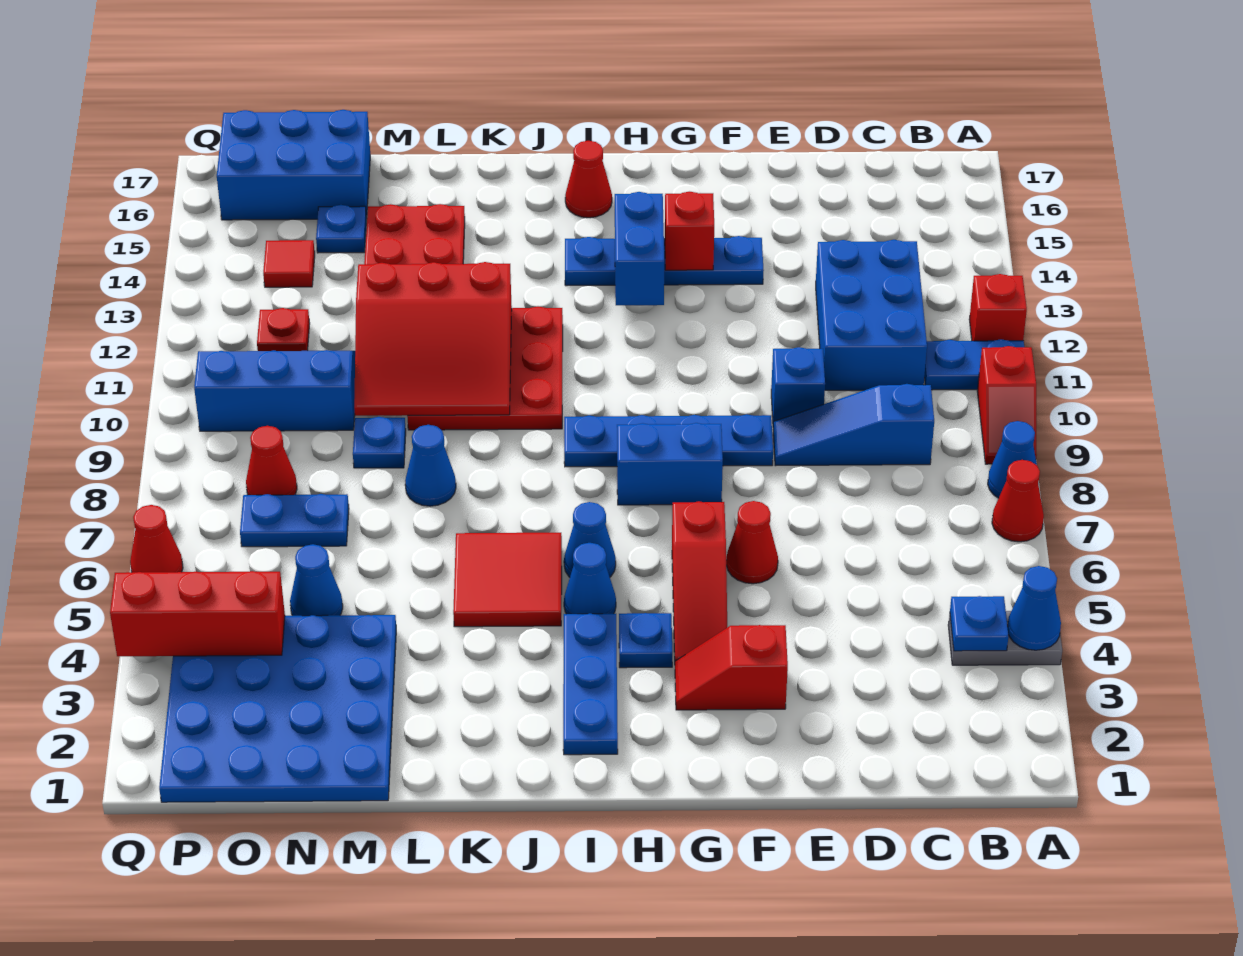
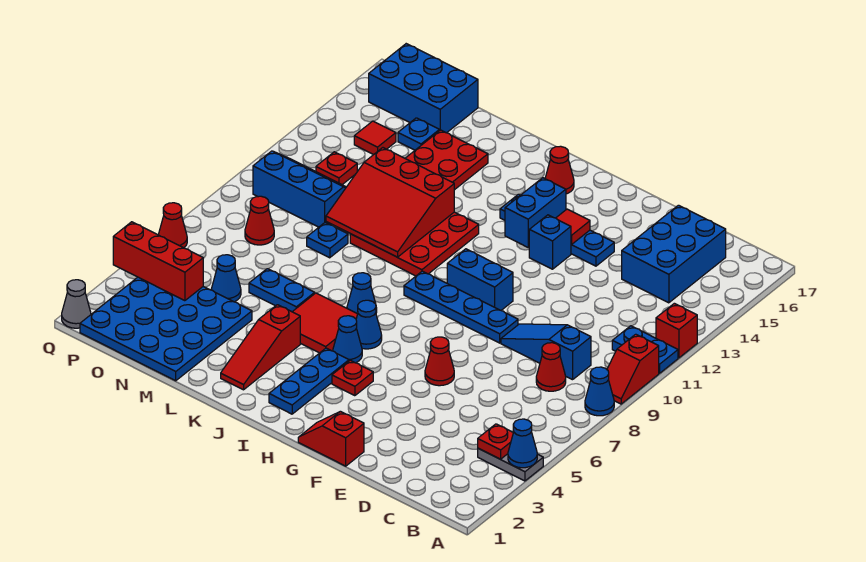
red cone A7 level 1 -> red cone C8 level 1
blue plate B4 level 2 -> red plate B4 level 2
blue brick C11:D13 level 1 -> blue brick C14:D16 level 1
blue brick E10 level 1 -> blue brick G13 level 1
red slope F3:G3 level 1 top F -> red slope F1:G1 level 1 top F
red slope G4:G6 level 1 top 6 -> red slope K2:K4 level 1 top 4
blue brick G8:H8 level 1 -> blue brick G10:H10 level 1
red brick G14 level 2 -> red tile G14 level 2
blue plate H4 level 1 -> red plate H4 level 1
blue cone L8 level 1 -> blue cone J7 level 1
blue plate N7:O7 level 1 -> blue plate L6:M6 level 1
none -> grey cone Q1 level 1

